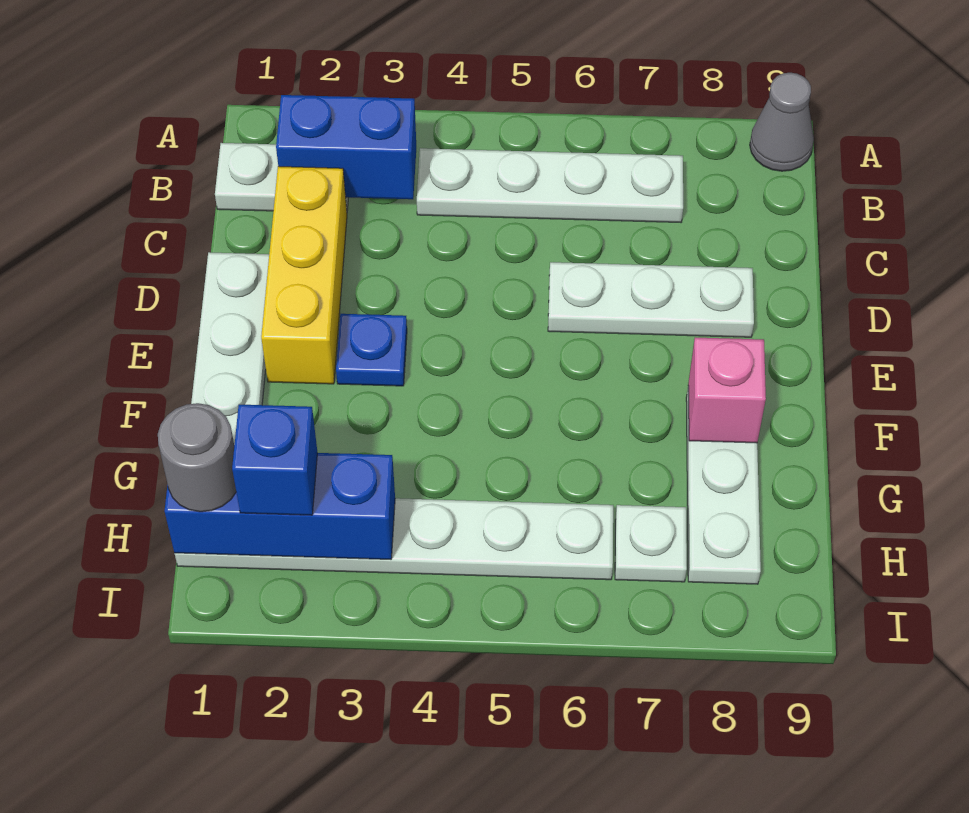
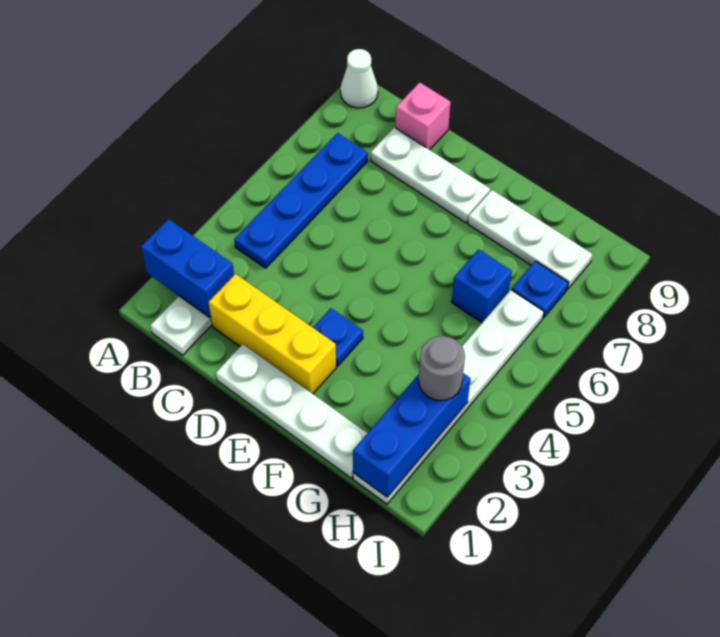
grey cone A9 level 1 -> white cone A9 level 1
blue brick B2:B3 level 2 -> blue brick A2:B2 level 2
white plate B4:B7 level 1 -> blue plate B4:B7 level 1
white plate D6:D8 level 1 -> white plate C8:E8 level 1
pink brick F8 level 2 -> pink brick C9 level 1
grey round brick H1 level 3 -> grey round brick H3 level 3
blue brick H2 level 3 -> blue brick G6 level 1
white plate H7 level 1 -> blue plate H7 level 1

